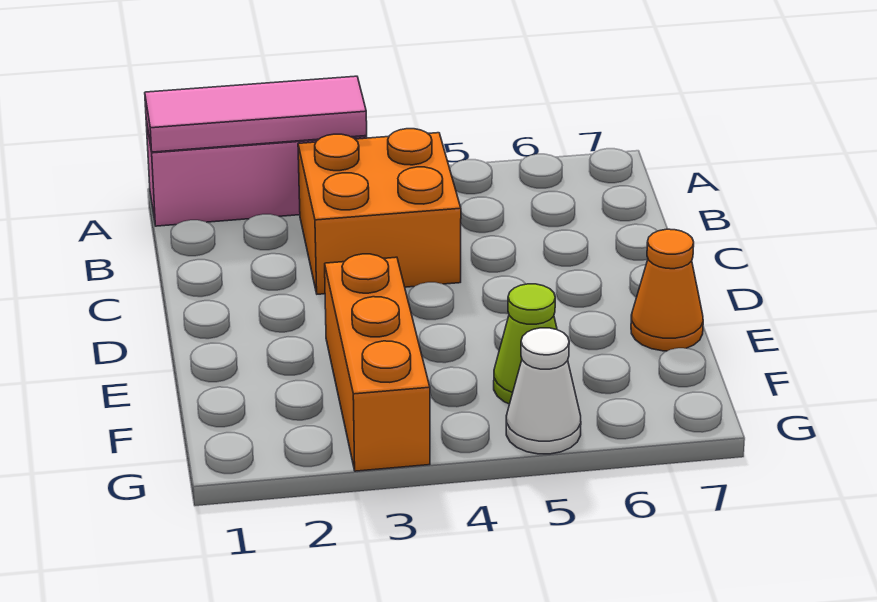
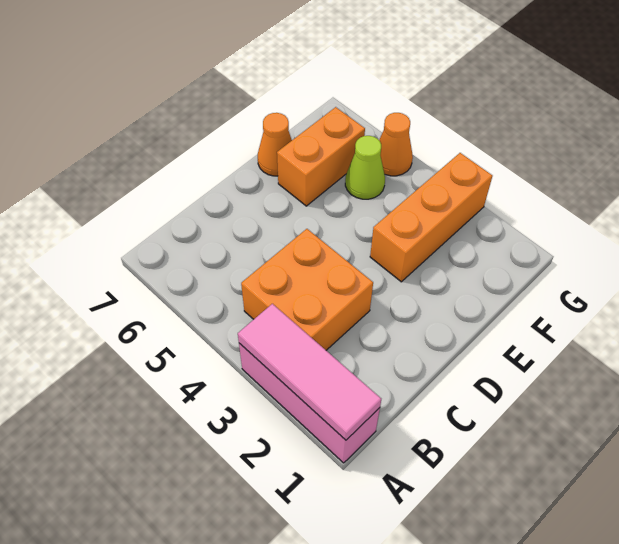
none -> orange brick E6:F6 level 1
white cone G5 level 1 -> orange cone G5 level 1

